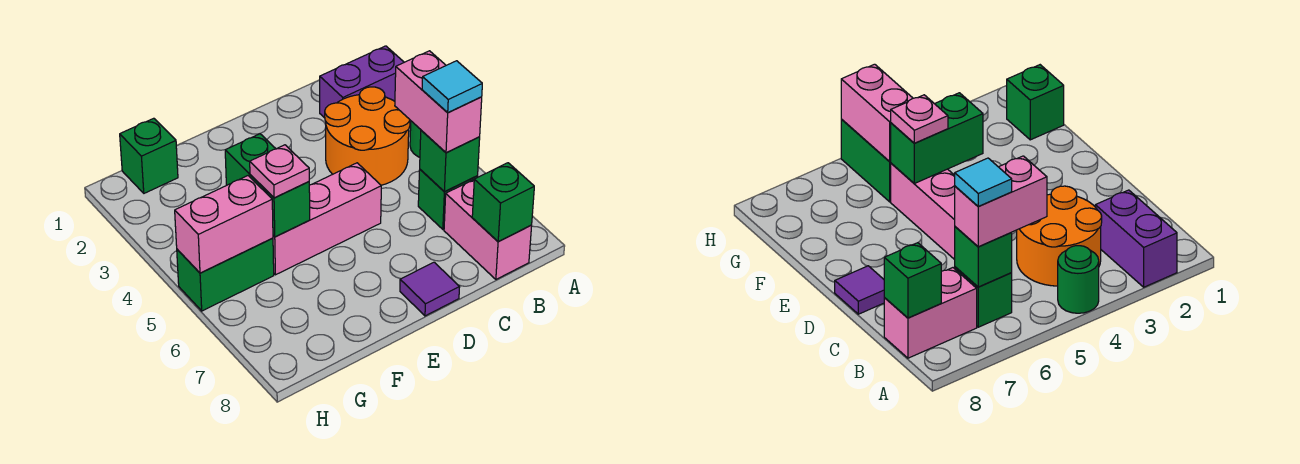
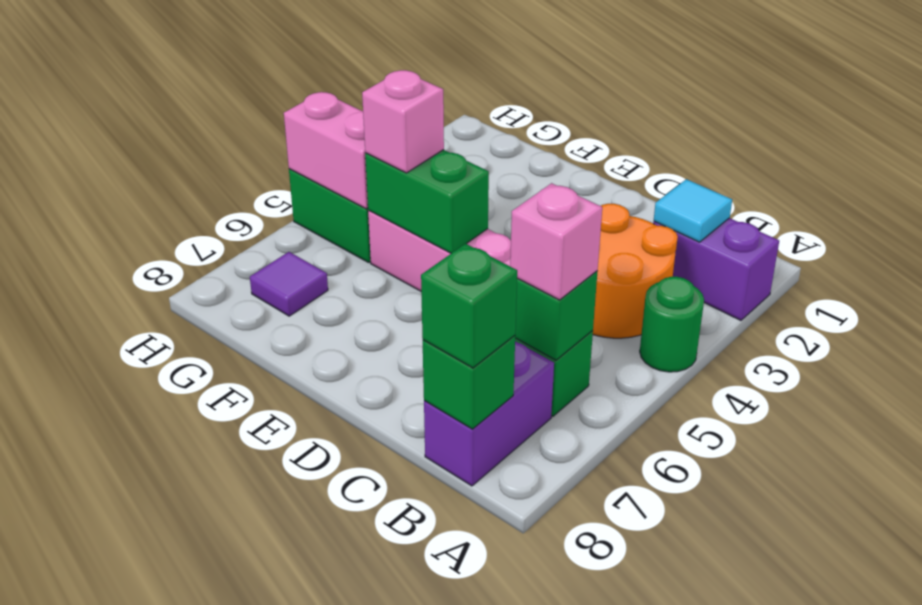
pink brick B5:B6 level 3 -> pink brick B6 level 3
cyan tile B6 level 4 -> cyan tile B2 level 2
pink brick B7:B8 level 1 -> purple brick B7:B8 level 1
purple tile D8 level 1 -> purple tile G7 level 1
green brick F4:F5 level 2 -> green brick E5:F5 level 2
pink plate F5 level 3 -> pink brick F5 level 3
green brick G1 level 1 -> green brick B8 level 3

